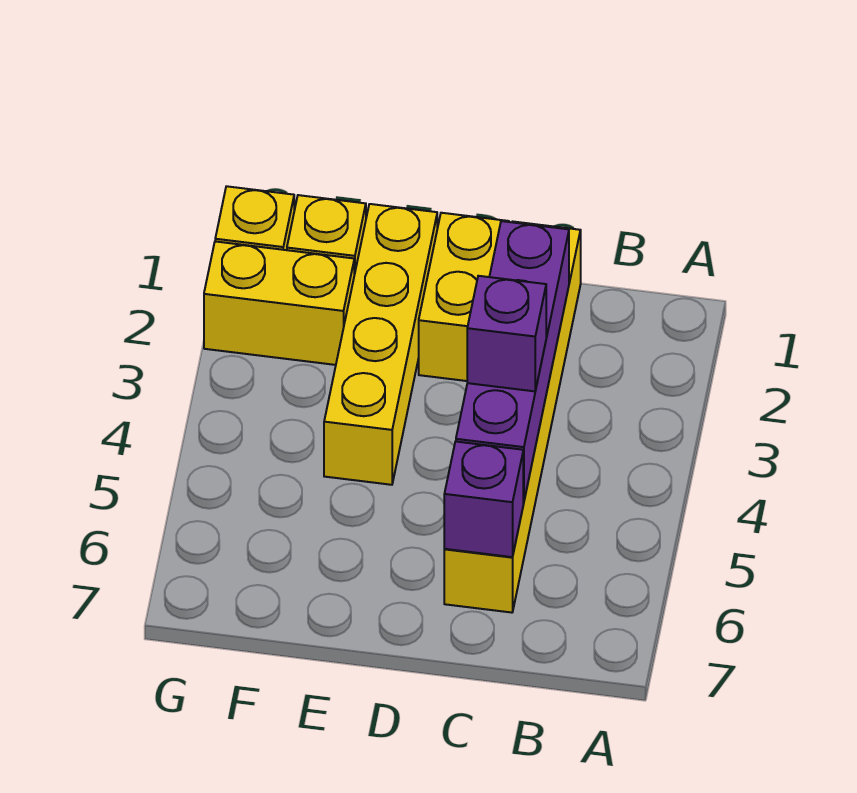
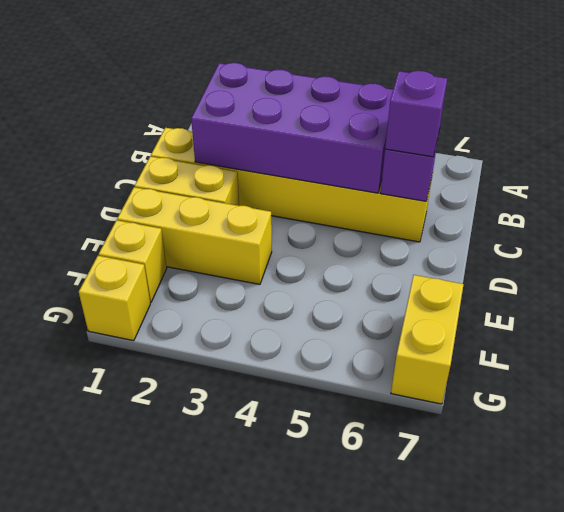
purple brick C2:C5 level 2 -> purple brick B2:C5 level 2
purple brick C4 level 3 -> purple brick C6 level 3
yellow brick E1:E4 level 1 -> yellow brick E1:E3 level 1
yellow brick F2:G2 level 1 -> yellow brick F7:G7 level 1

